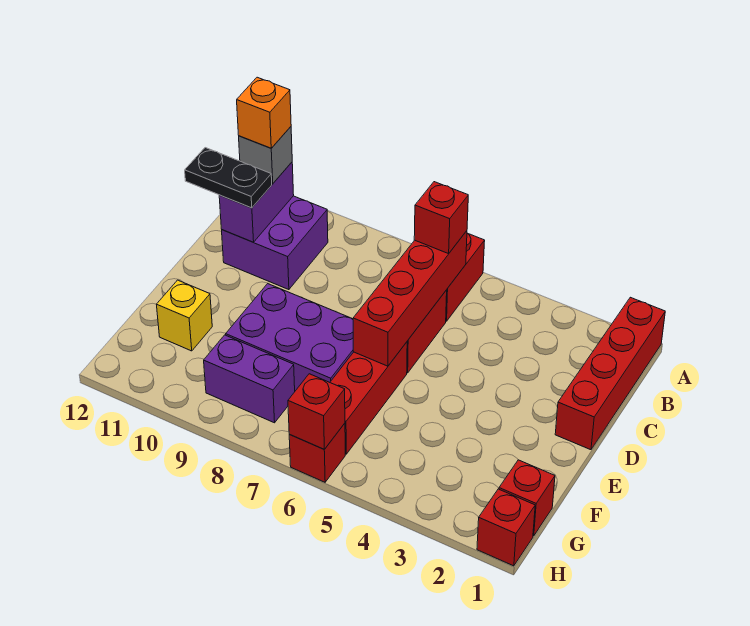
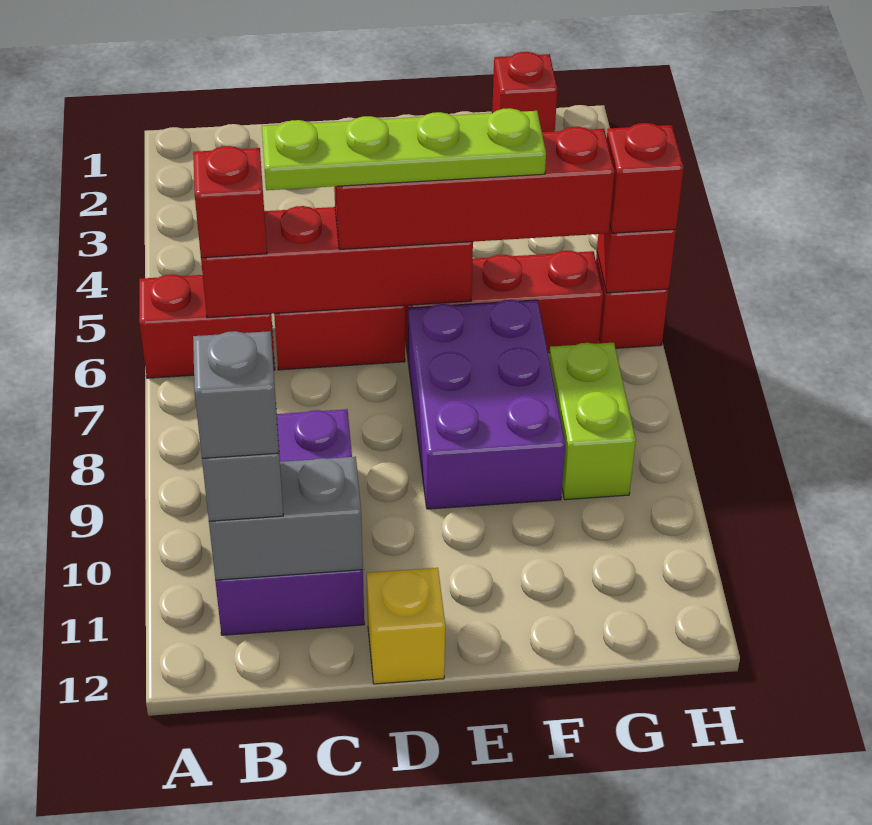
red brick A1:D1 level 1 -> red brick D6:G6 level 3
purple brick B10:C11 level 1 -> purple brick B9:C11 level 1
purple brick B11:C11 level 2 -> grey brick B11:C11 level 2
orange brick B11 level 4 -> grey brick B11 level 4
none -> lime plate C6:F6 level 4
black plate C11:C12 level 3 -> none
yellow brick F11 level 1 -> yellow brick D12 level 1
purple brick G8:G9 level 1 -> lime brick G8:G9 level 1
red brick H1 level 1 -> red brick H6 level 3

